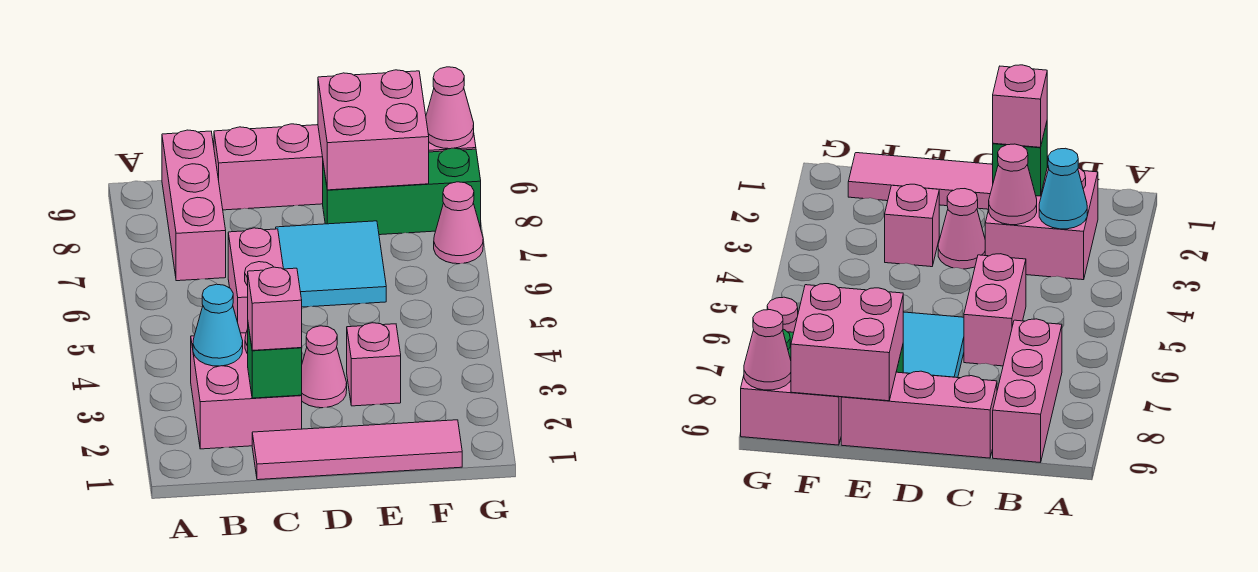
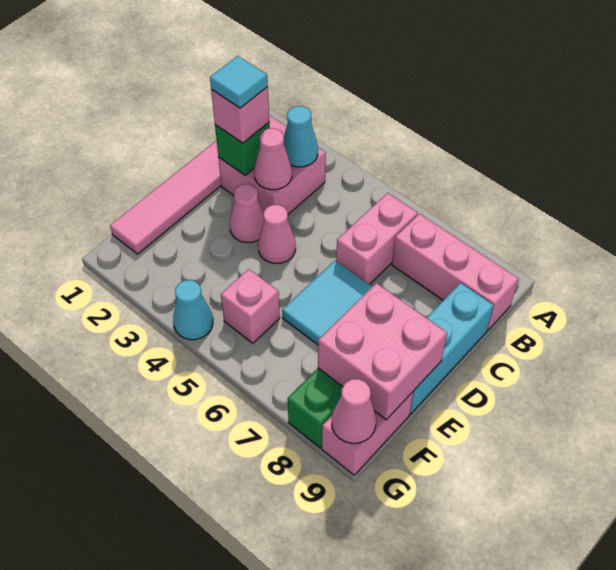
none -> cyan tile C2 level 4
pink brick C5:C6 level 1 -> pink brick B6:C6 level 1
pink brick C9:E9 level 1 -> cyan brick C9:E9 level 1
pink brick E3 level 1 -> pink brick F5 level 1
none -> cyan cone G4 level 1
pink cone G7 level 1 -> pink cone D4 level 1

